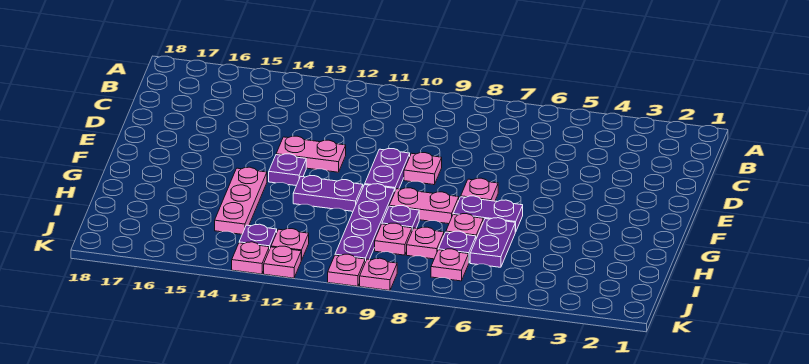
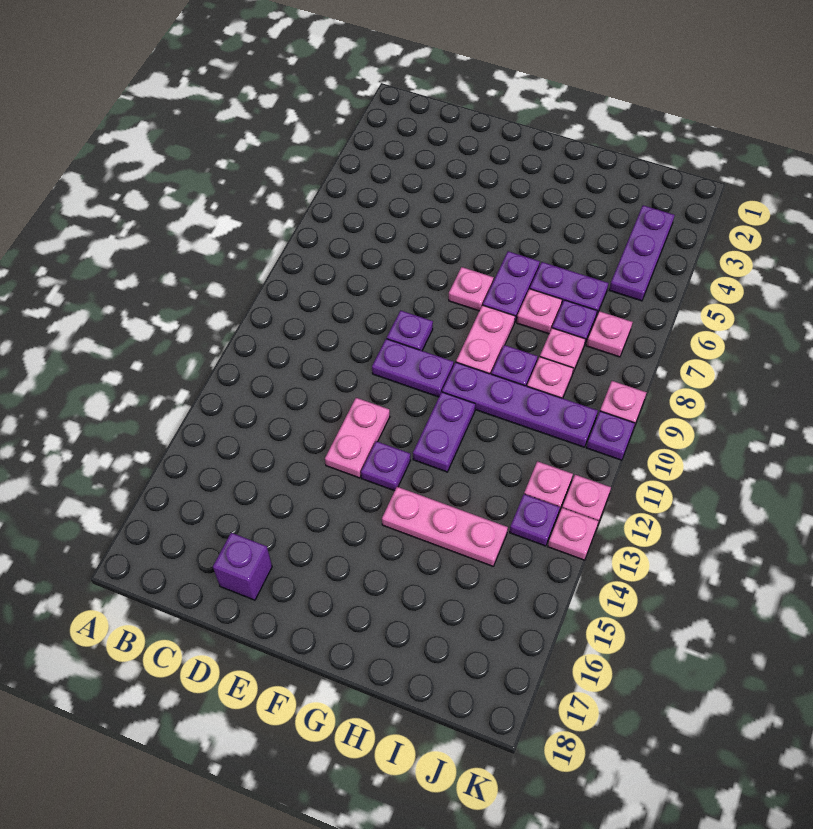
none -> purple brick D17 level 1
pink plate E9 level 1 -> purple plate E9 level 1
none -> purple plate J3:J5 level 1
pink plate K10 level 1 -> purple plate K10 level 1

